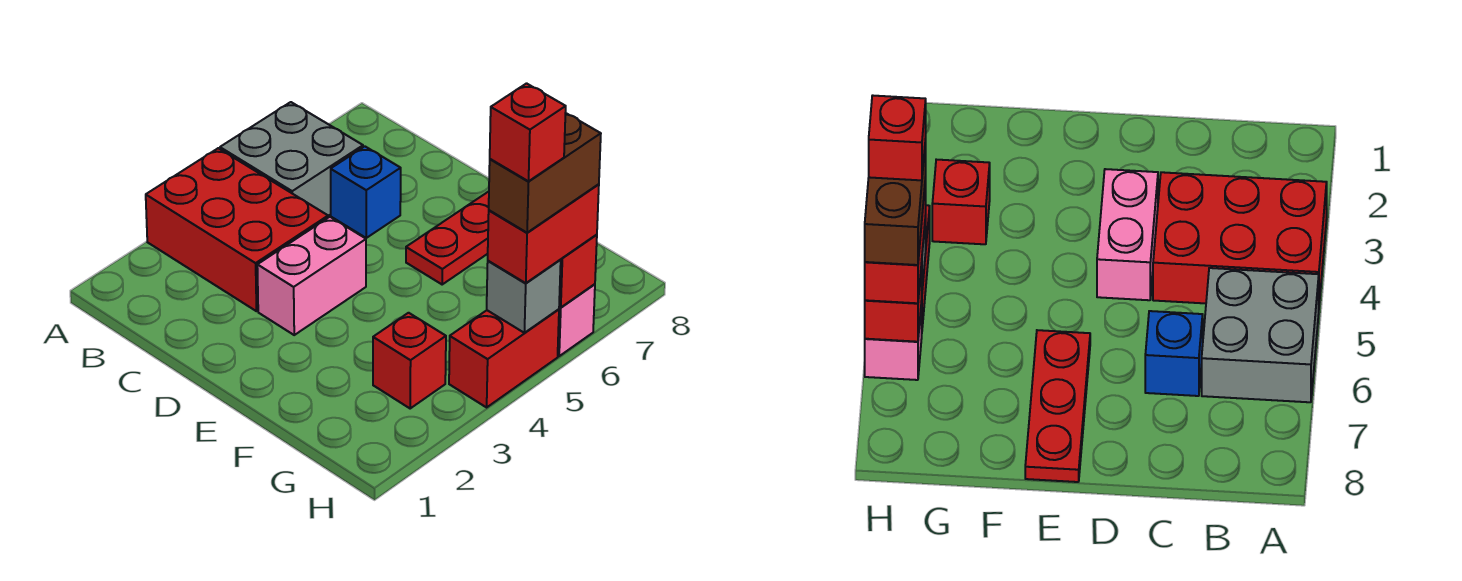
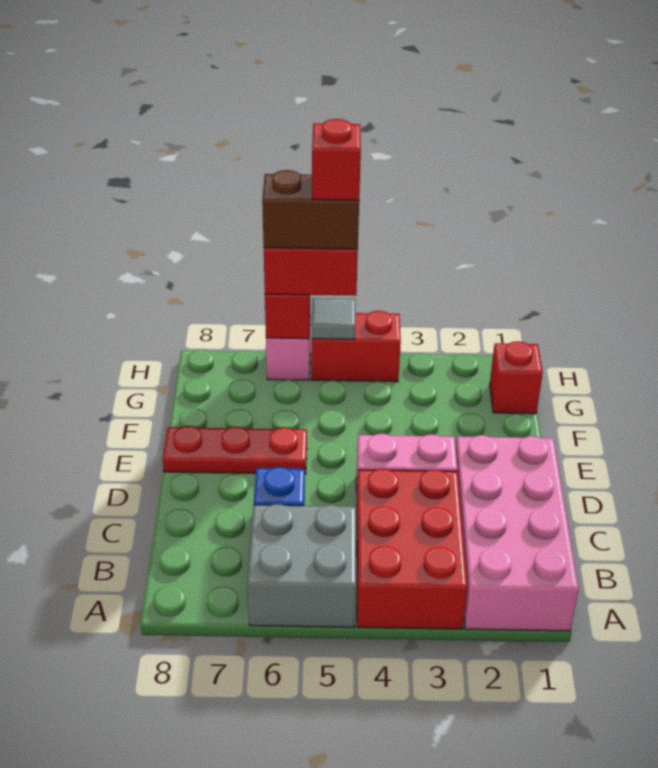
none -> pink brick A1:D2 level 1
red brick G3 level 1 -> red brick G1 level 1
grey brick H5 level 2 -> grey tile H5 level 2

